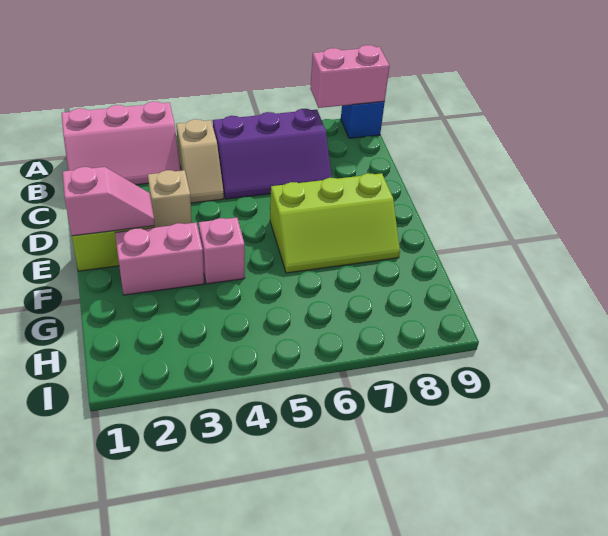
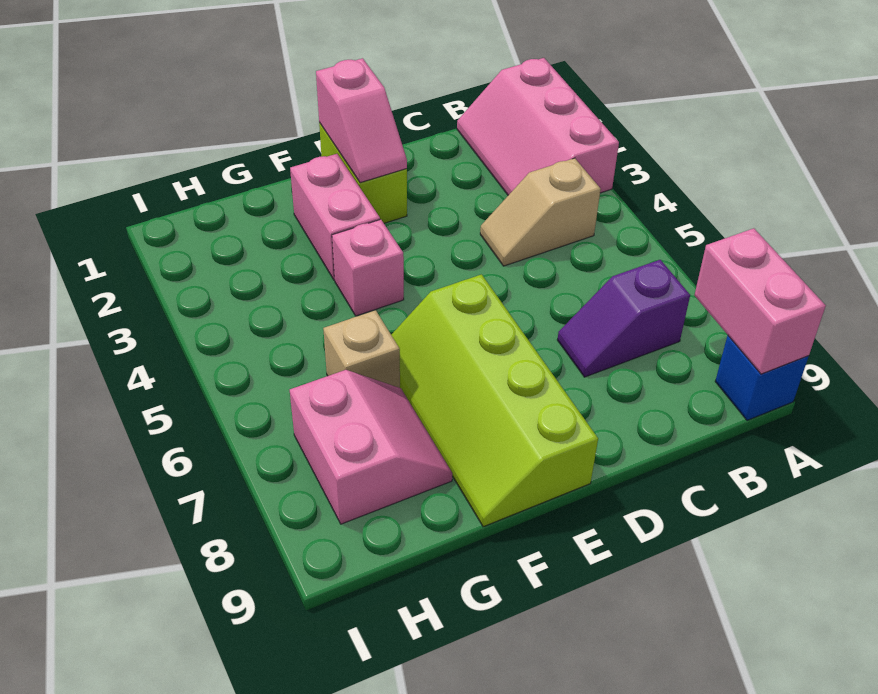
purple slope B5:C7 level 1 top B -> purple slope B7:C7 level 1 top B
tan brick D3 level 1 -> tan brick G6 level 1
lime slope E6:F8 level 1 top E -> lime slope E6:F9 level 1 top E
none -> pink slope G7:H8 level 1 top H

